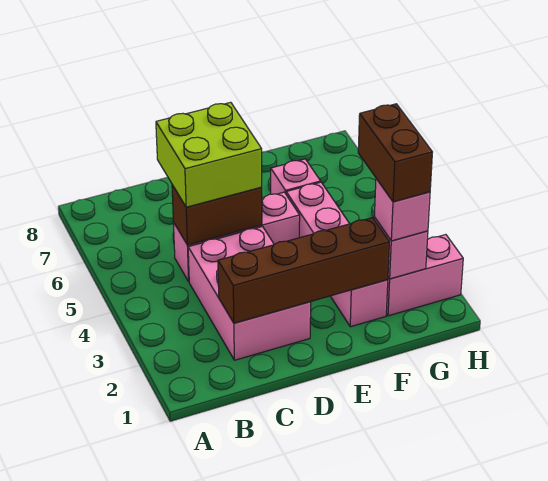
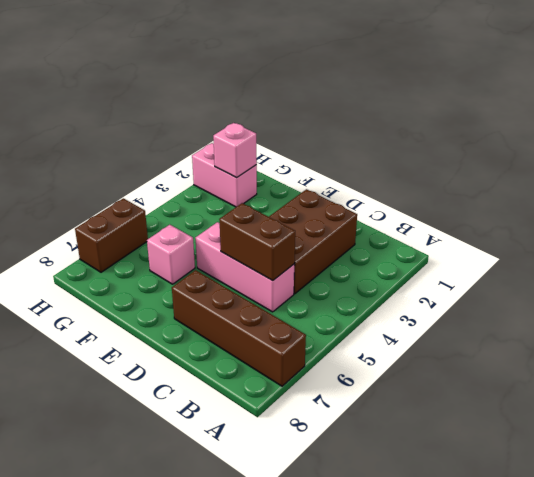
pink brick C2:D4 level 1 -> brown brick C2:D4 level 1
brown brick C2:F2 level 2 -> brown brick A7:D7 level 1
lime brick C5:D6 level 3 -> none
pink brick F2:F5 level 1 -> none
pink brick G2 level 3 -> none
brown brick G2:G3 level 4 -> brown brick H6:H7 level 1

